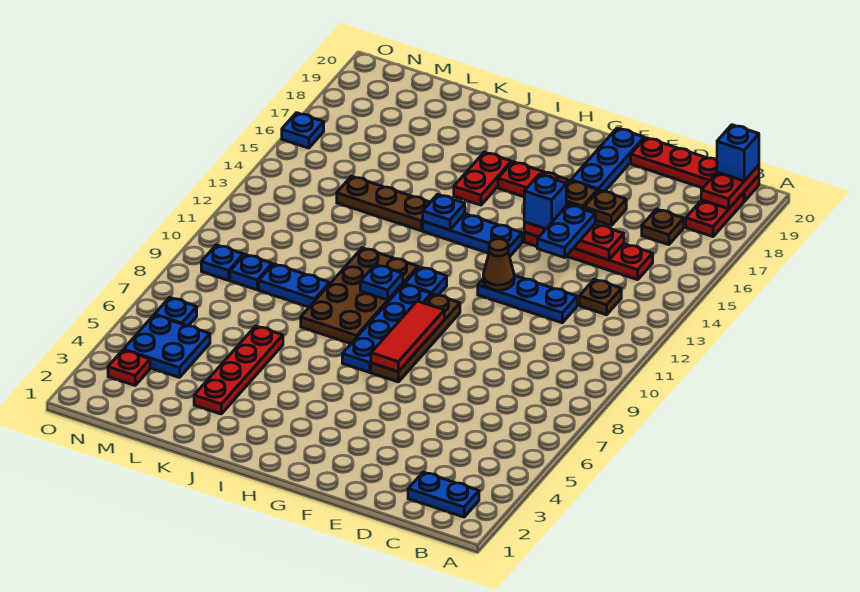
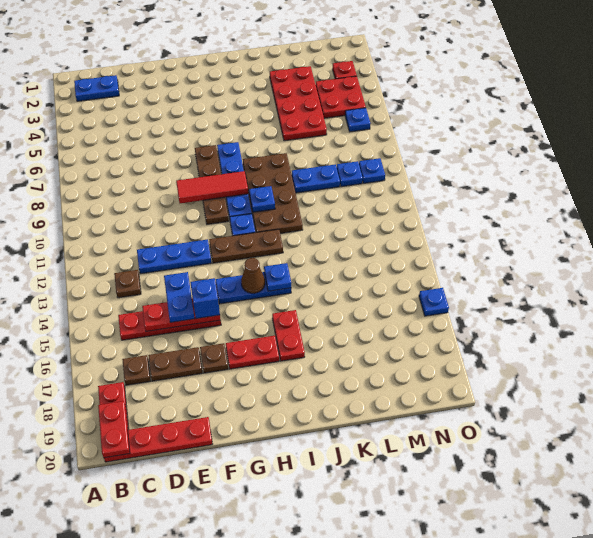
blue brick B20 level 3 -> none
brown plate E17 level 1 -> brown plate D17:E17 level 1
brown cone F12 level 2 -> brown cone H14 level 2
blue plate F18:F20 level 1 -> none
red tile G7:G9 level 2 -> red tile F9:H9 level 2
brown plate J14:L14 level 1 -> brown plate G12:I12 level 1
red plate K3:K6 level 1 -> red plate K3:L6 level 1
blue plate M4:N5 level 1 -> red plate M4:N5 level 1

